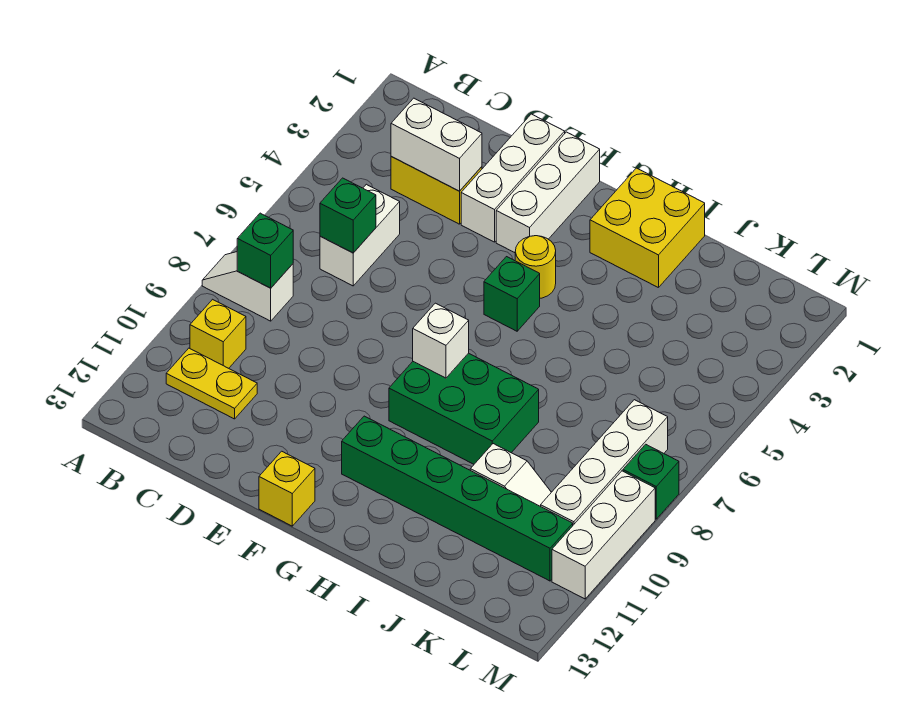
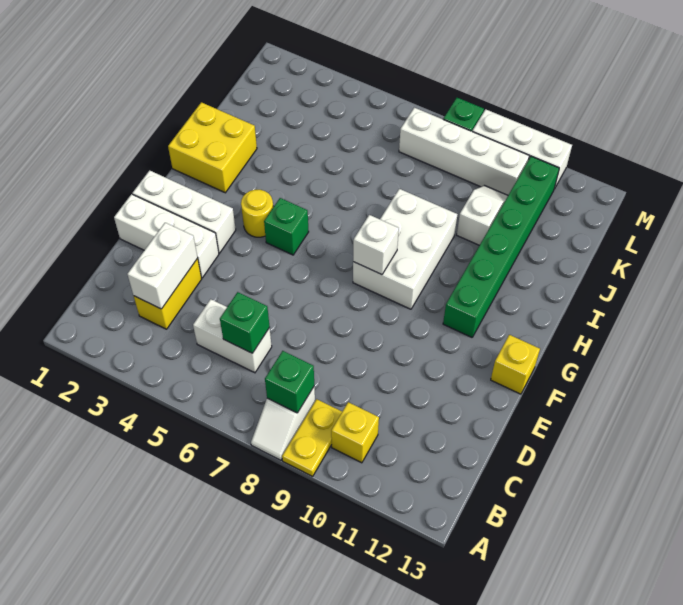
yellow plate B11:C11 level 1 -> yellow plate A9:B9 level 1
green brick G8:I9 level 1 -> white brick G8:I9 level 1

